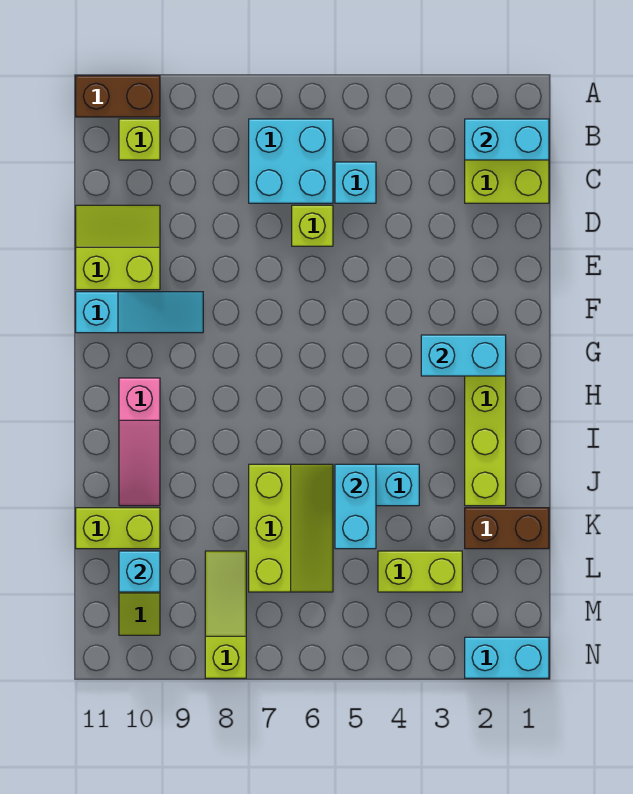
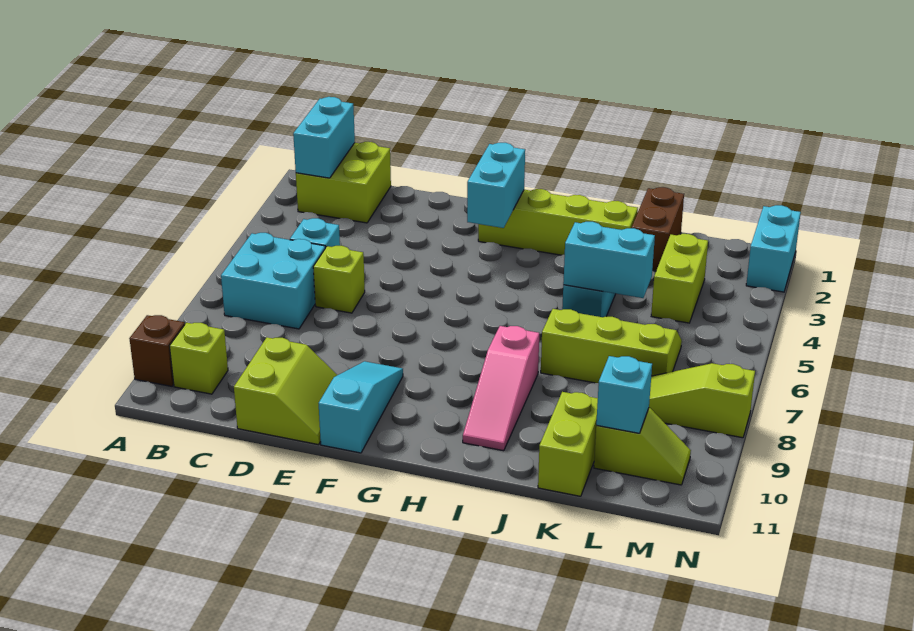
brown brick A10:A11 level 1 -> brown brick A10 level 1
lime slope D10:E11 level 1 top E -> lime slope D10:E11 level 1 top D
pink slope H10:J10 level 1 top H -> pink slope I8:I10 level 1 top 8

